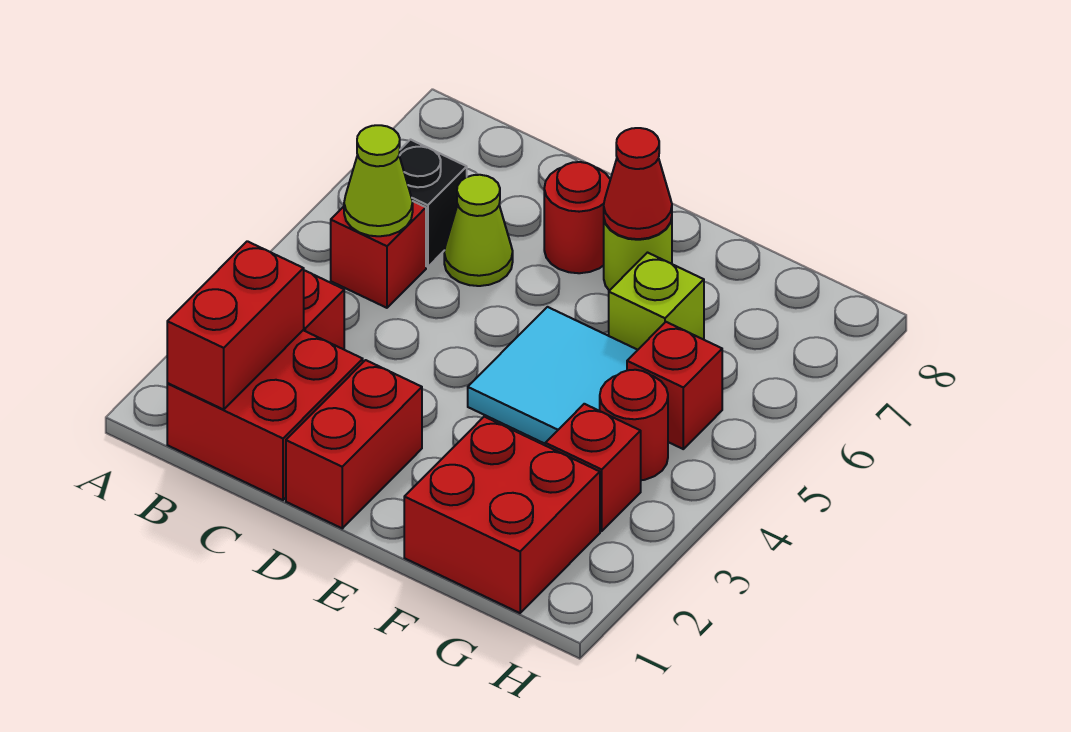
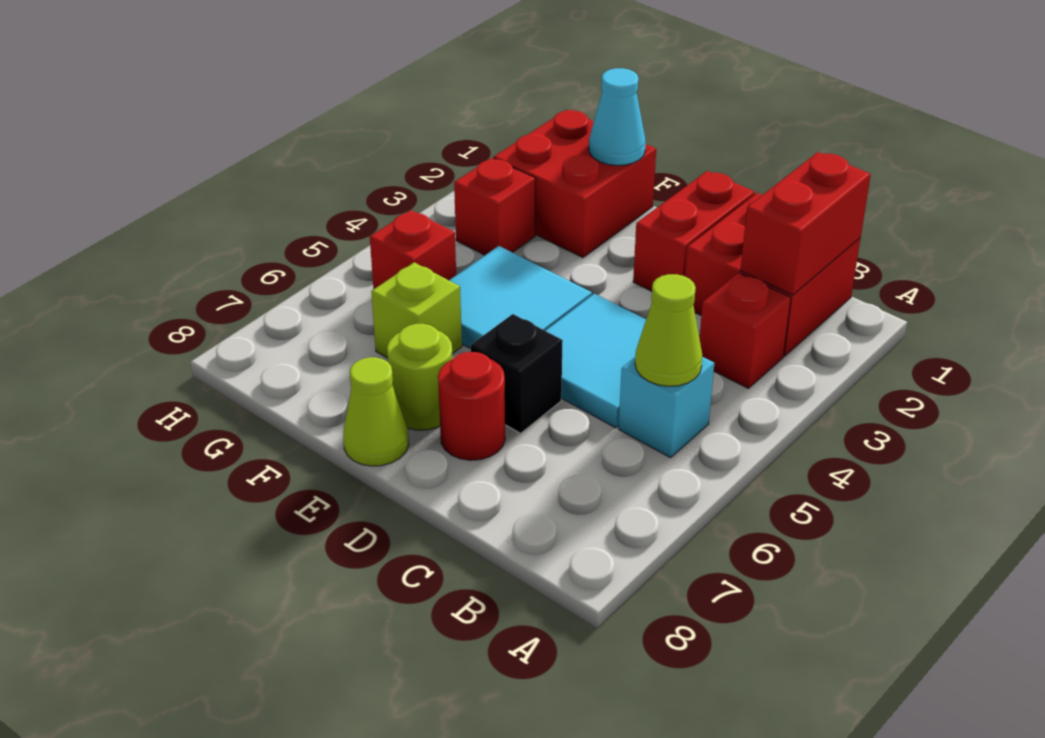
red brick B5 level 1 -> cyan brick B5 level 1
black brick B6 level 1 -> black brick D6 level 1
none -> cyan tile C4:D5 level 1
lime cone C6 level 1 -> lime cone E8 level 1
red cone E7 level 2 -> none
none -> cyan cone F1 level 2
red round brick G4 level 1 -> none

